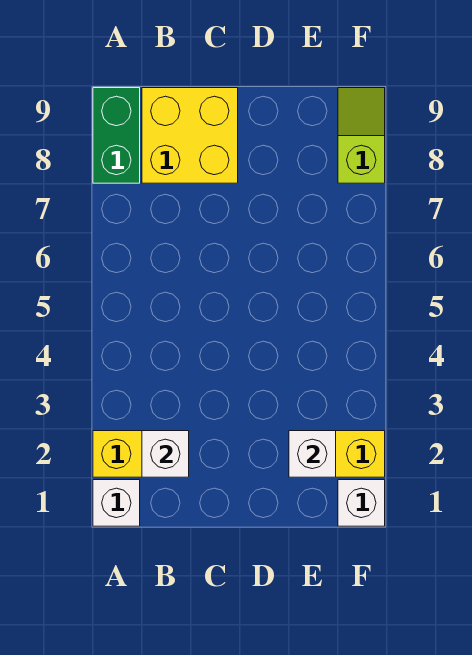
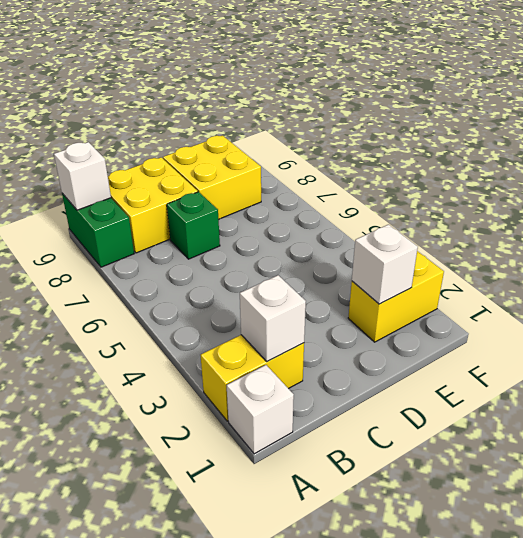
none -> green brick C7 level 1
none -> yellow brick D8:E9 level 1
white brick F1 level 1 -> white brick A9 level 2
lime slope F8:F9 level 1 top 8 -> none

